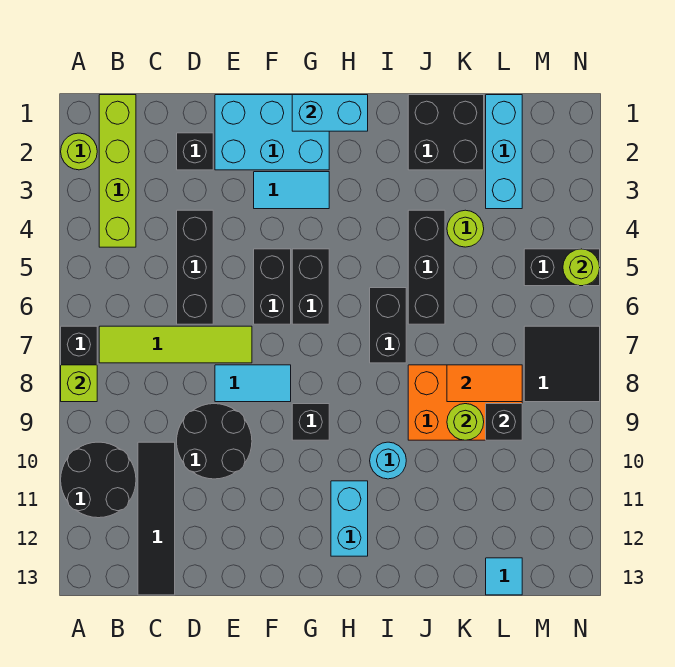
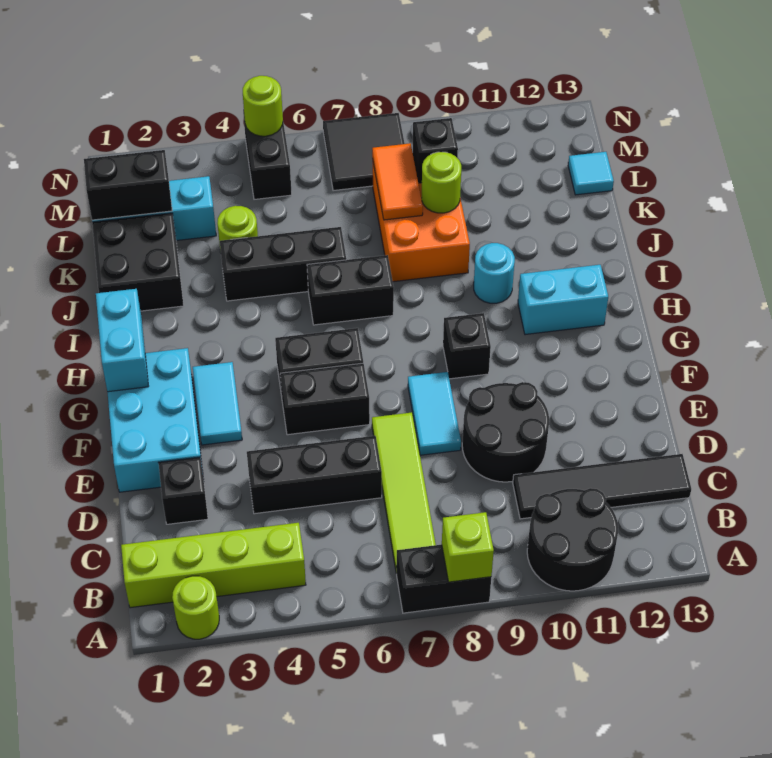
none -> black brick L1:L2 level 2

